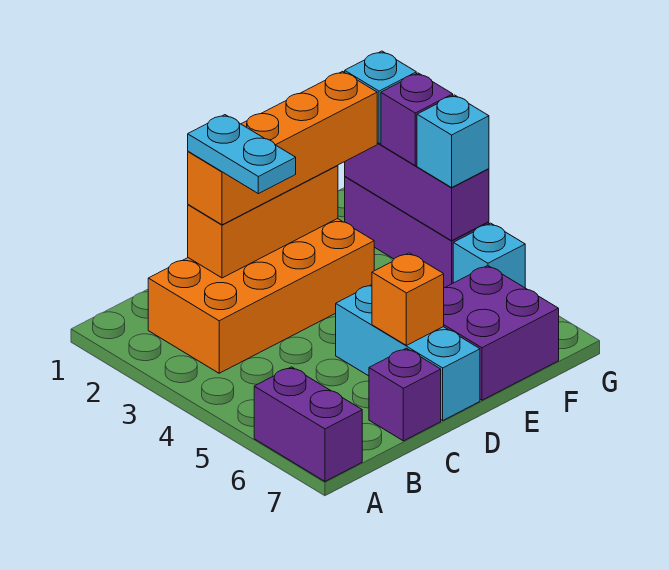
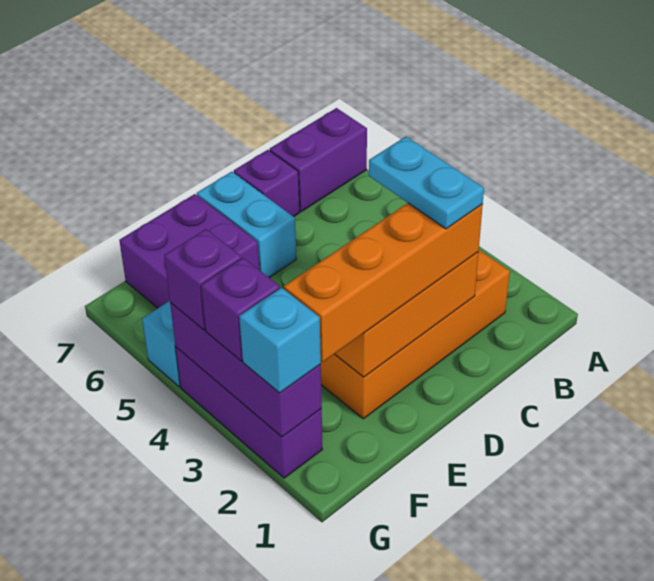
purple brick A6:A7 level 1 -> purple brick A7:B7 level 1
cyan brick D5:D7 level 1 -> cyan brick D6:D7 level 1
orange brick D6 level 2 -> none
cyan brick G4 level 3 -> purple brick G4 level 3

